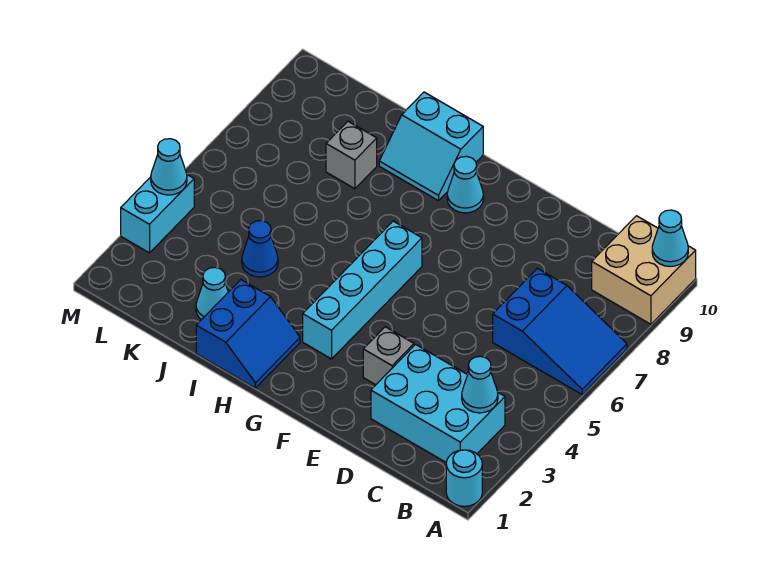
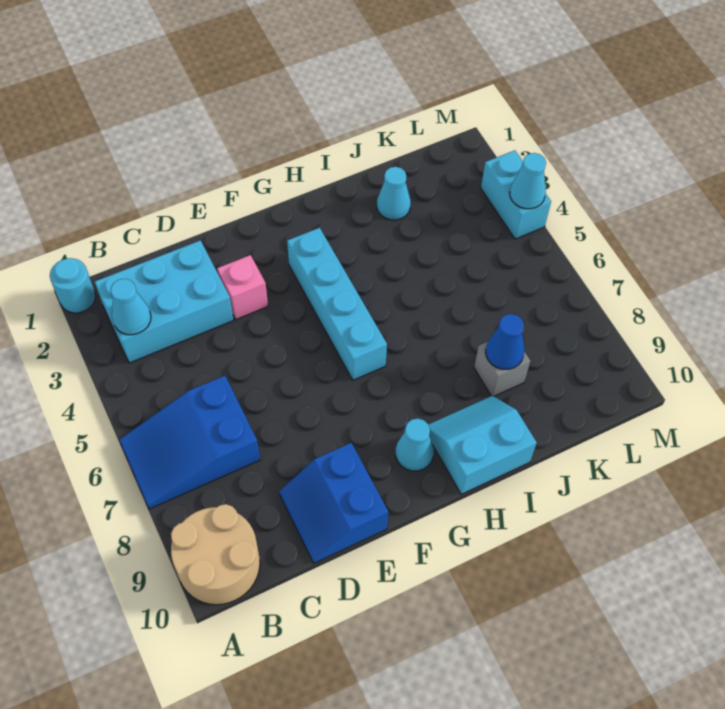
tan brick A9:B10 level 1 -> tan round brick A9:B10 level 1
cyan cone A10 level 2 -> none
grey brick E3 level 1 -> pink brick E3 level 1
blue slope H1:I2 level 1 top I -> blue slope D9:E10 level 1 top E
blue cone J4 level 1 -> blue cone J8 level 2

